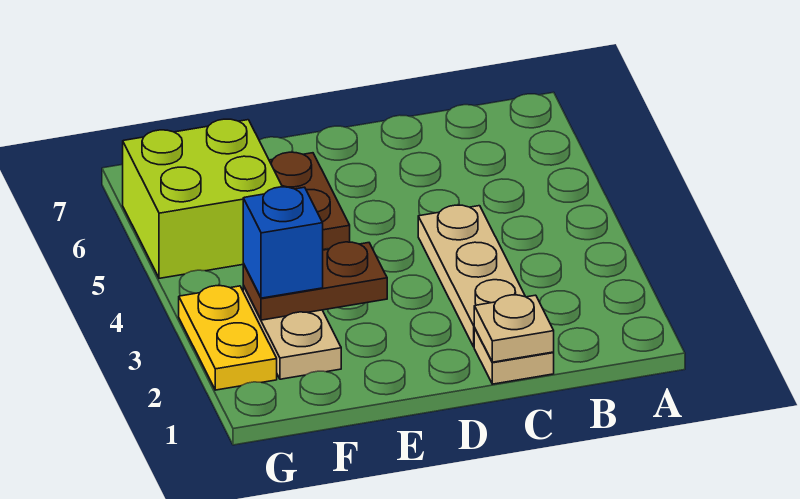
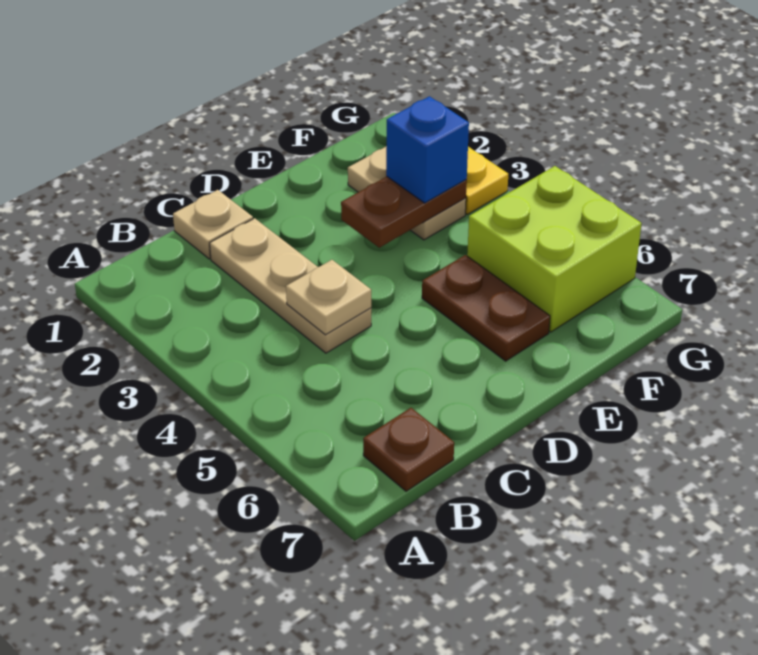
none -> brown plate B7 level 1
tan plate C1 level 2 -> tan plate C4 level 2

